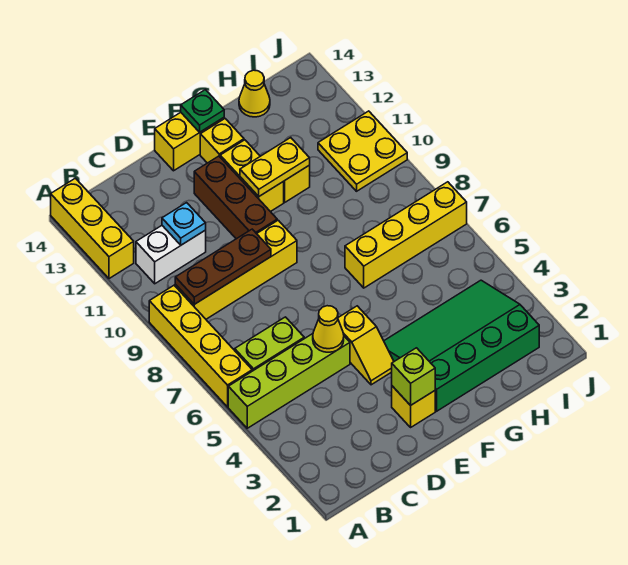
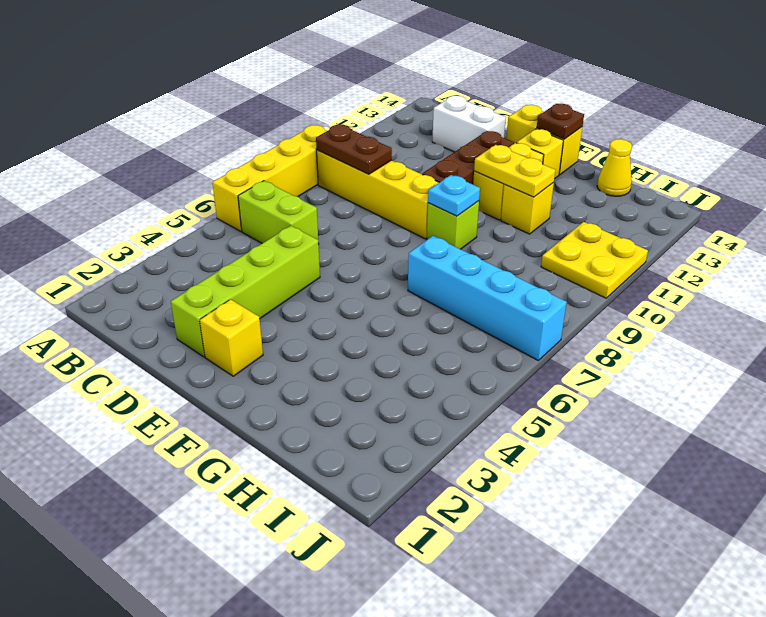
lime brick A5:D5 level 1 -> lime brick D2:D5 level 1
yellow brick A12:A14 level 1 -> none
brown plate B9:D9 level 2 -> brown plate B9:C9 level 2
white brick B11:C11 level 1 -> white brick C13:D13 level 1
cyan plate C11 level 2 -> cyan plate F9 level 2
yellow cone D5 level 2 -> none
lime brick E2 level 2 -> lime brick F9 level 1
yellow slope E4:E5 level 1 top 5 -> none
green slope F2:I4 level 1 top 2 -> none
green plate F14 level 2 -> brown plate F14 level 2
yellow brick G7:J7 level 1 -> cyan brick G7:J7 level 1

